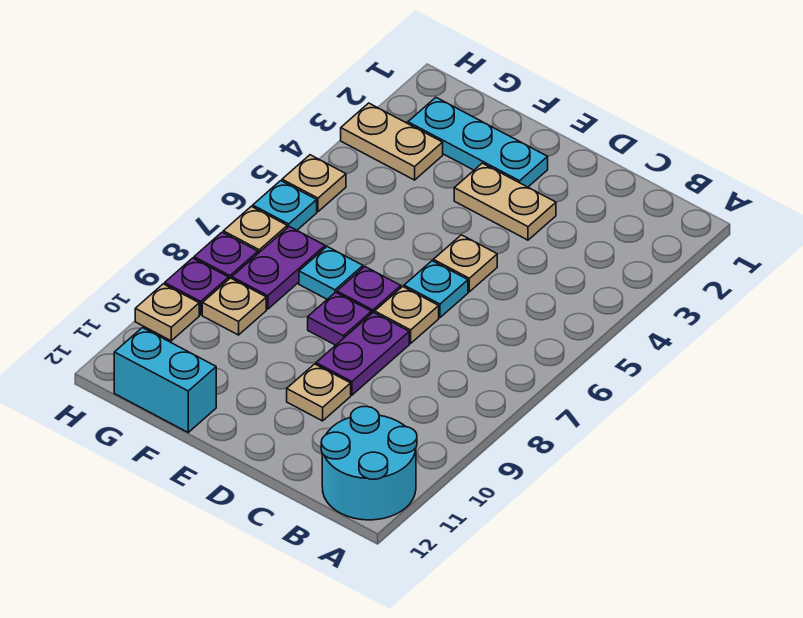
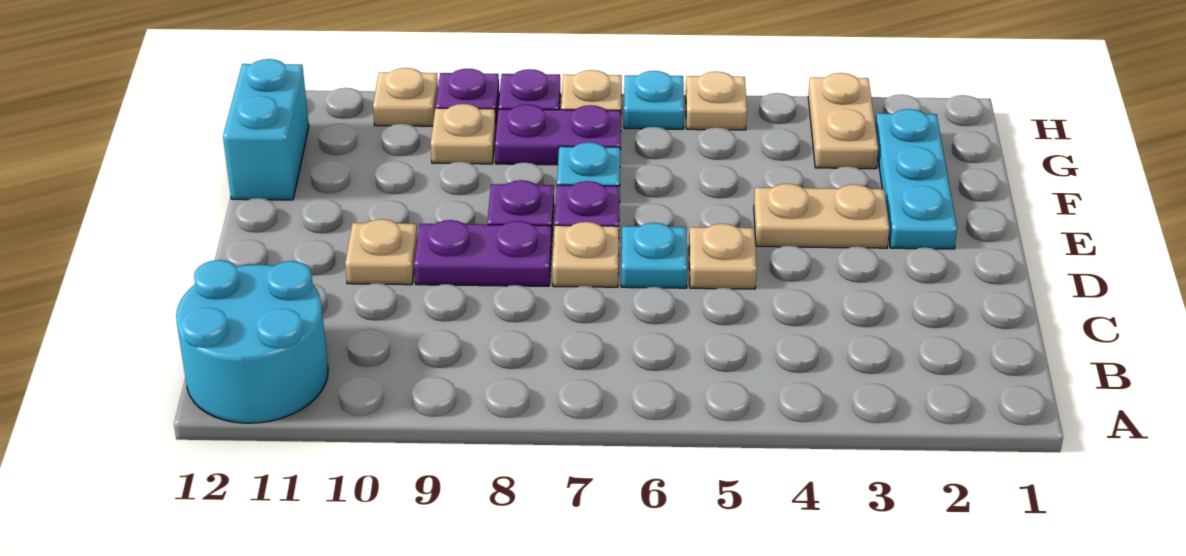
tan plate D3:E3 level 1 -> tan plate E3:E4 level 1

